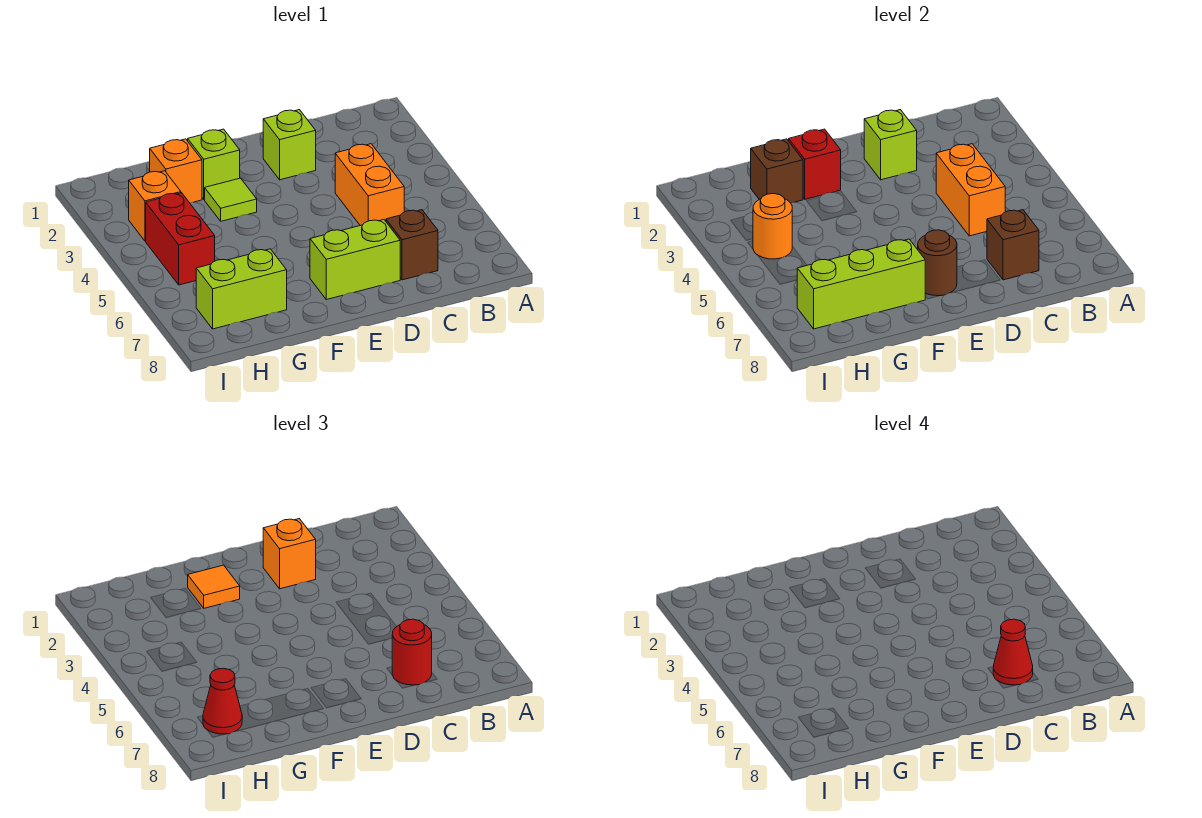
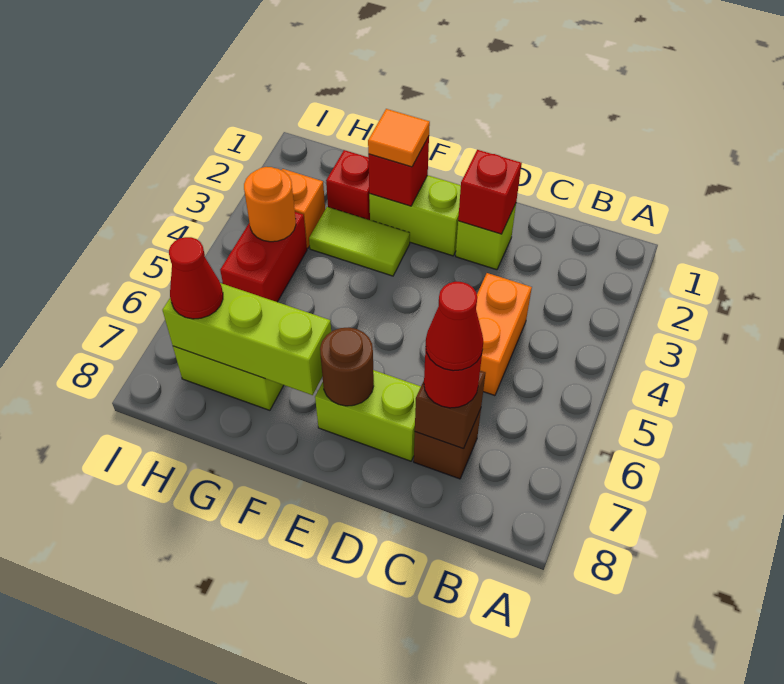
orange brick C4:C5 level 2 -> none
lime brick D2 level 2 -> red brick D2 level 2
orange brick D2 level 3 -> none
lime brick F2 level 1 -> lime brick E2:F2 level 1
lime tile F3 level 1 -> lime tile F3:G3 level 1
orange brick G2 level 1 -> red brick G2 level 1
brown brick G2 level 2 -> none

